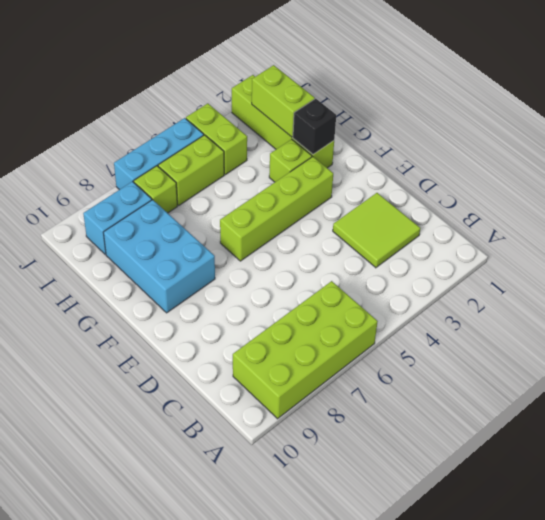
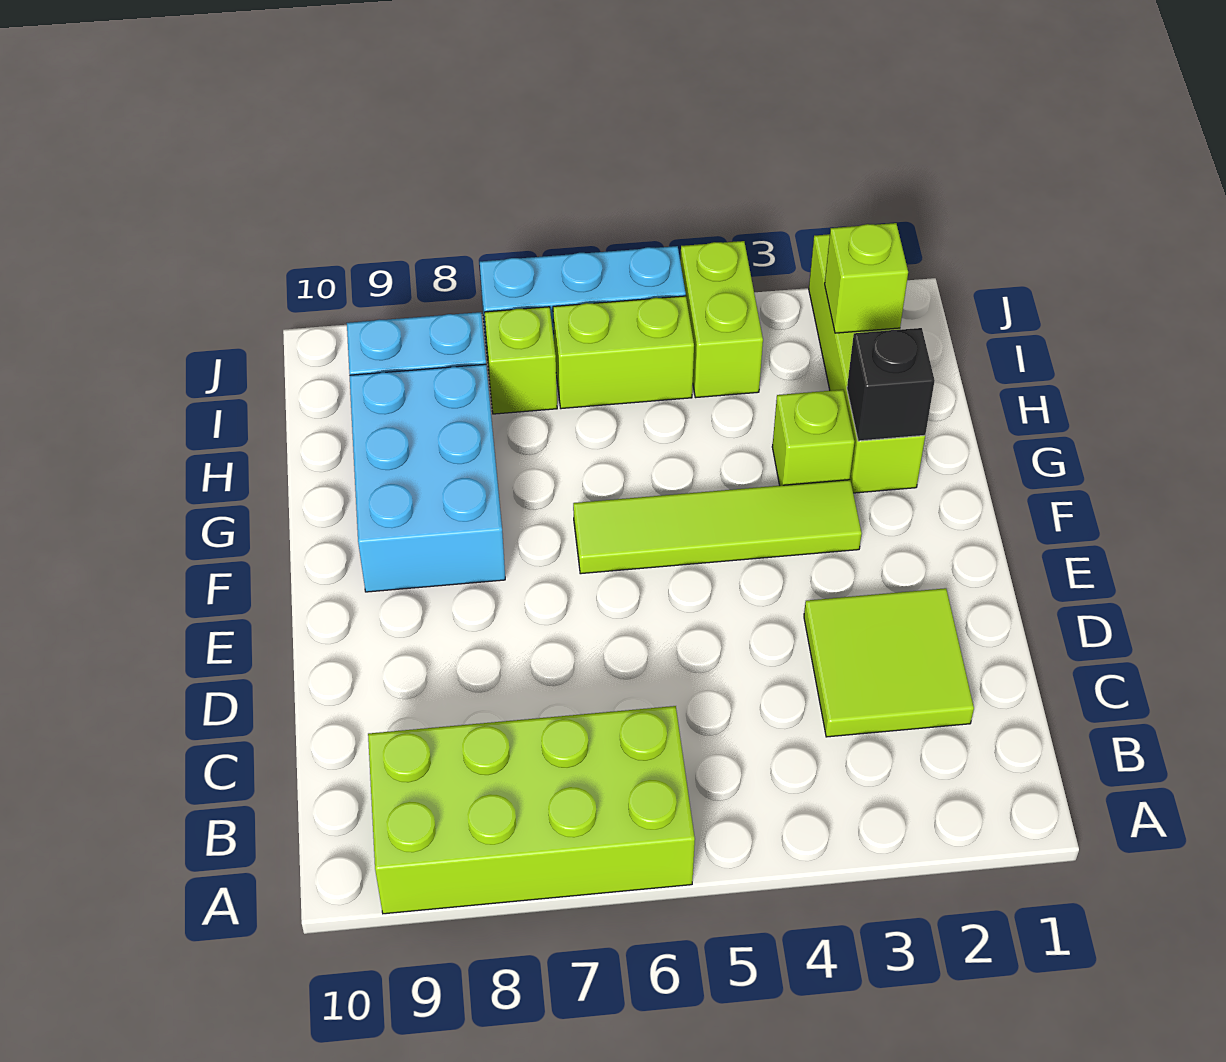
lime brick F3:F6 level 1 -> lime tile F3:F6 level 1
lime brick H2:I2 level 2 -> lime brick I2 level 2

